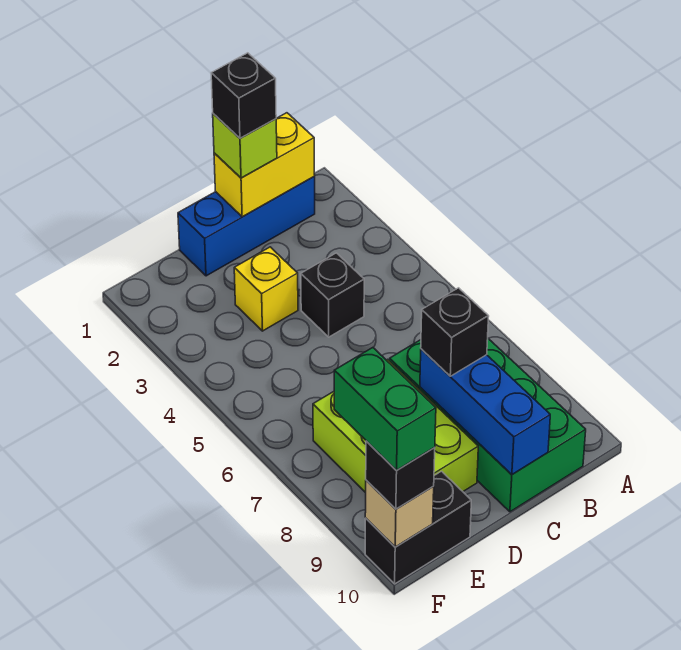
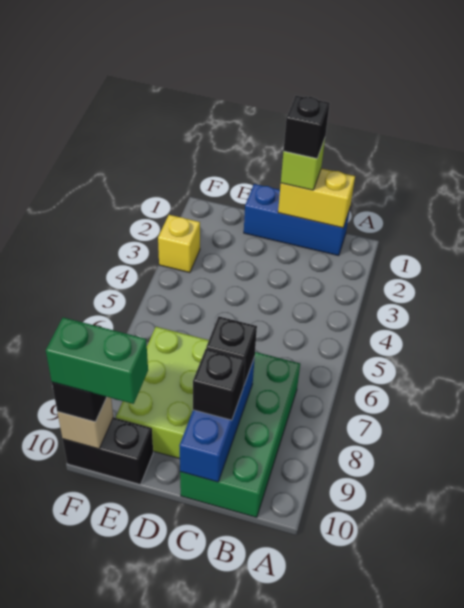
black brick C4 level 1 -> black brick C9 level 3
yellow brick D3 level 1 -> yellow brick F3 level 1
green brick F9:F10 level 4 -> green brick E10:F10 level 4

